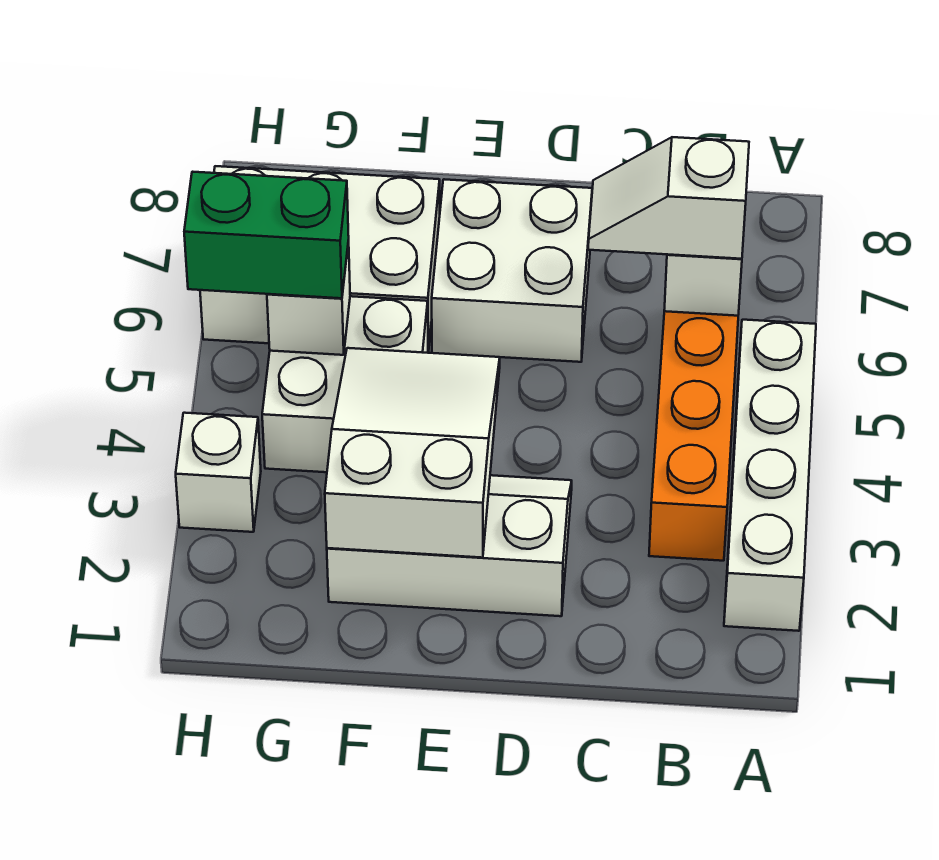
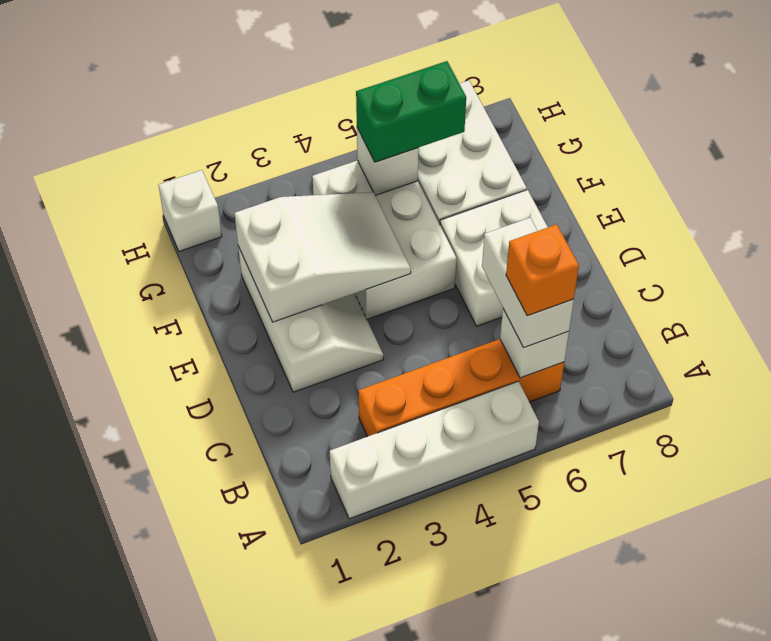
white slope B6:C6 level 3 top B -> white brick B6:C6 level 3
none -> orange brick B6 level 4
white brick F4:G5 level 1 -> white brick E4:G5 level 1
green brick G5:H5 level 3 -> green brick G5:G6 level 3
white brick H3 level 1 -> white brick H1 level 1

